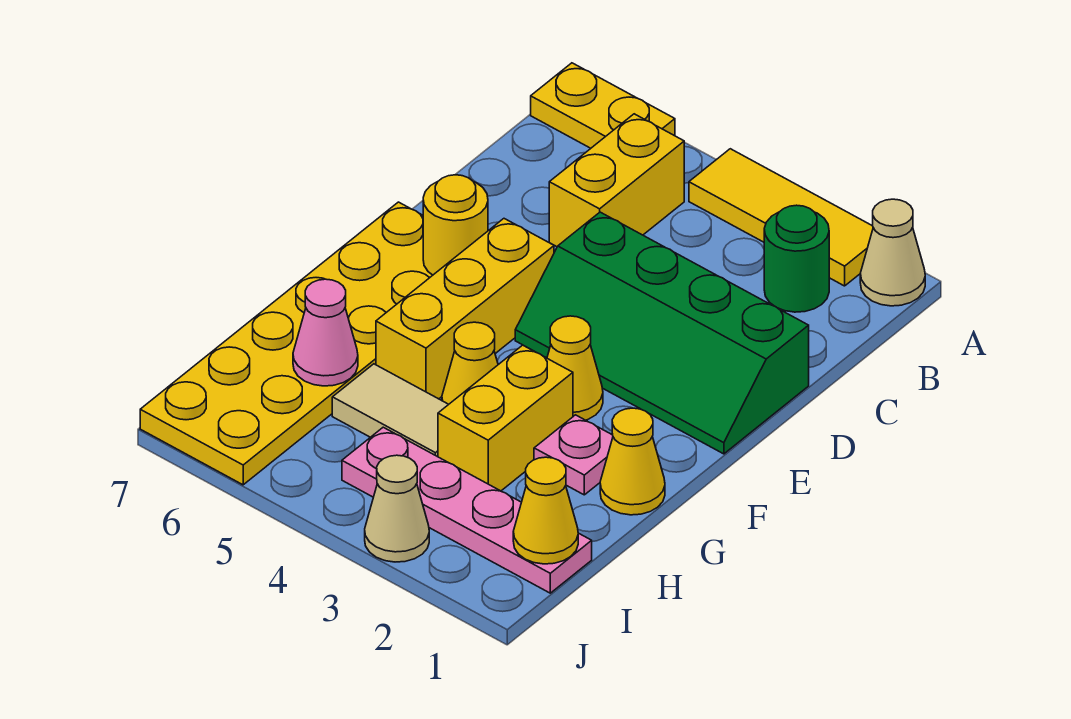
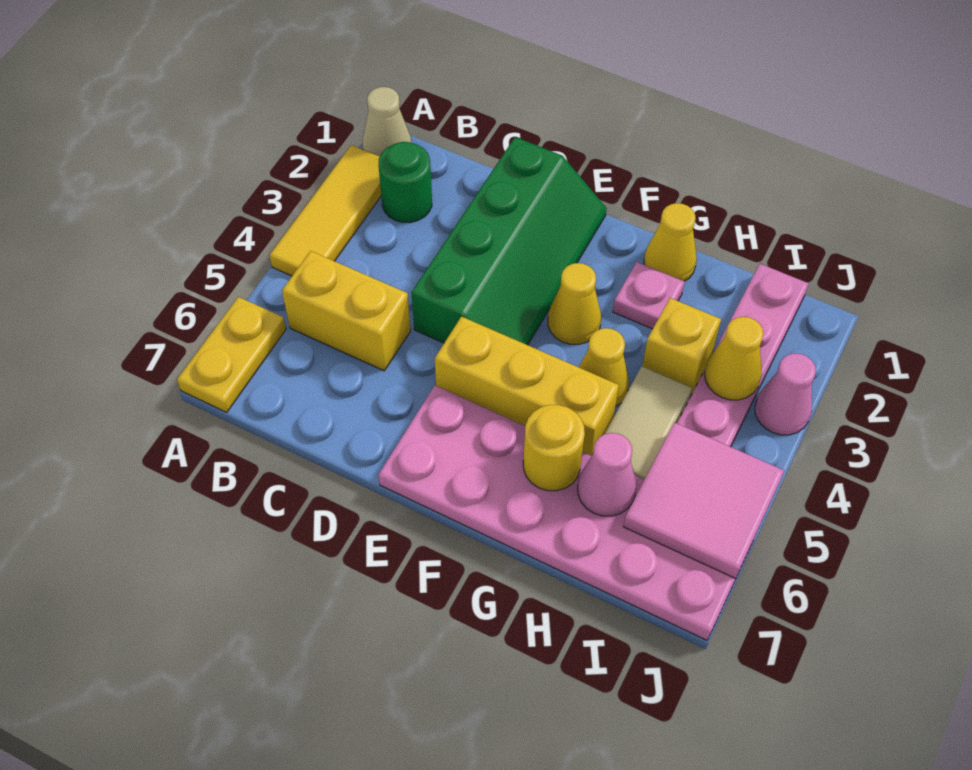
yellow plate E6:J7 level 1 -> pink plate E6:J7 level 1
yellow round brick E6 level 2 -> yellow round brick G6 level 2
yellow brick G3:H3 level 1 -> yellow brick H3 level 1
yellow cone I1 level 2 -> yellow cone I3 level 2
none -> pink tile I5:J6 level 2
tan cone J3 level 1 -> pink cone J3 level 1

